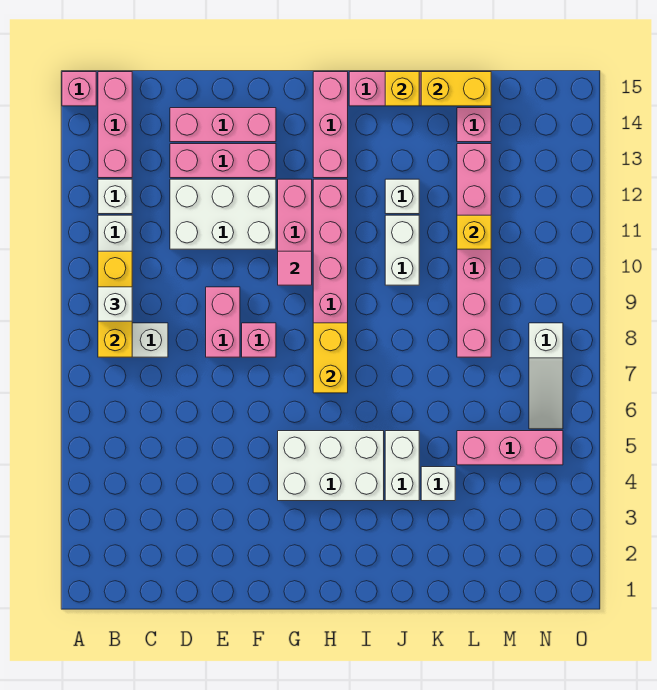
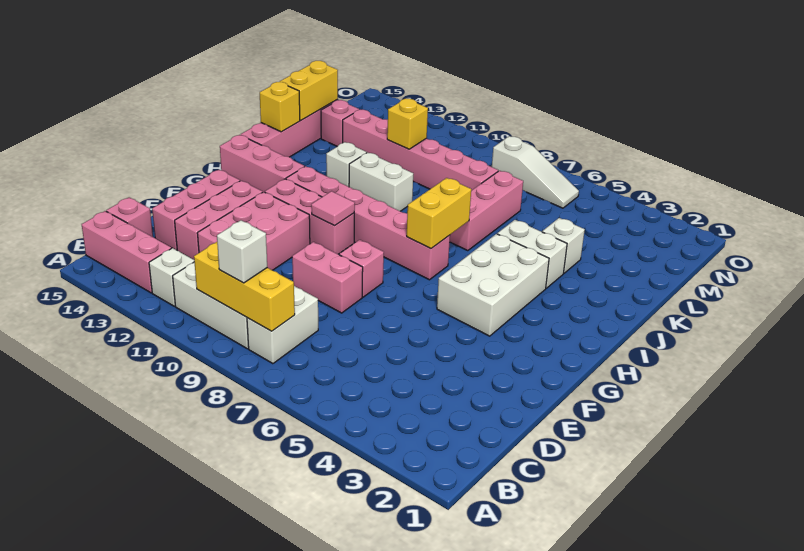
pink brick A15 level 1 -> pink brick C15 level 1
white brick D11:F12 level 1 -> pink brick D11:F12 level 1
yellow brick H7:H8 level 2 -> yellow brick H7:I7 level 2
pink brick L5:N5 level 1 -> pink brick J7:L7 level 1

